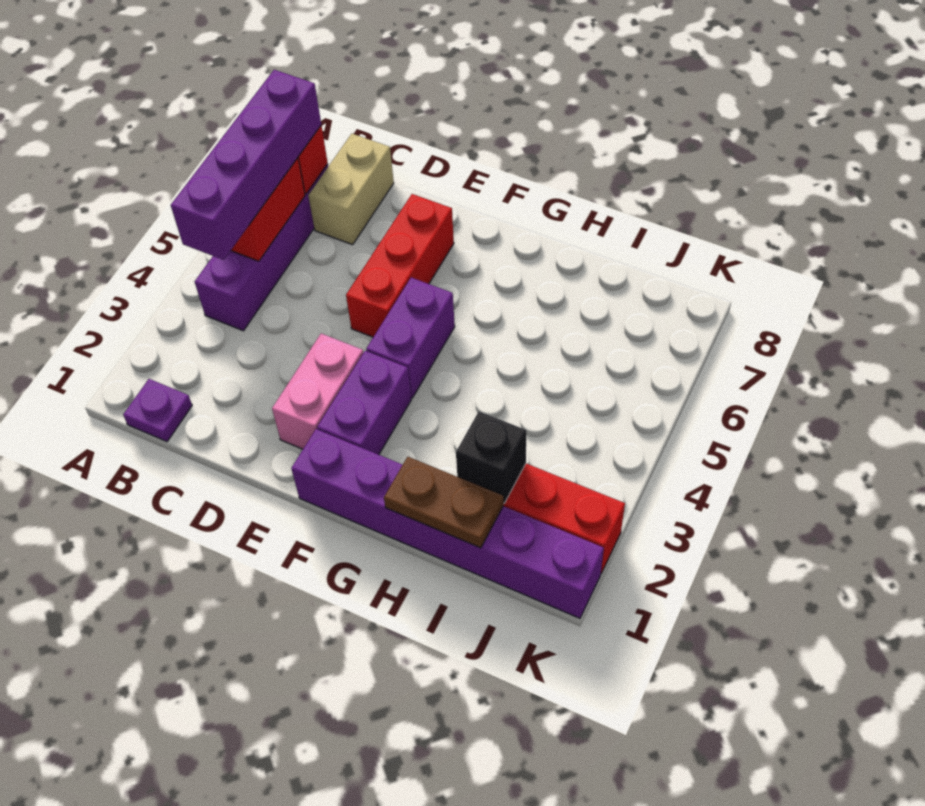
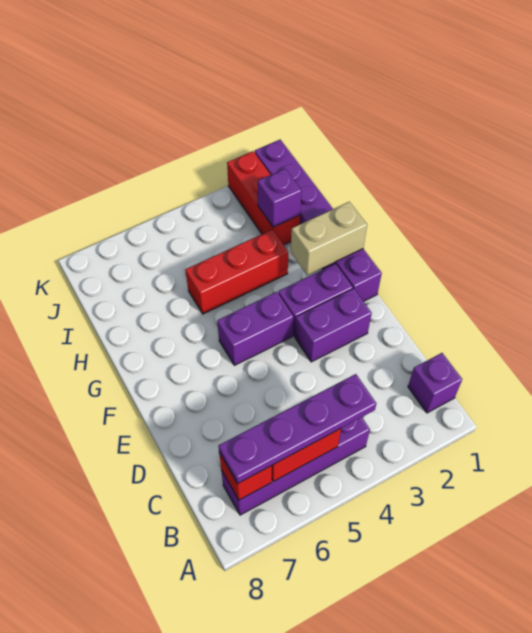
purple plate B1 level 1 -> purple brick B1 level 1
purple brick B4:B7 level 3 -> purple plate B4:B7 level 3
tan brick C7:C8 level 1 -> tan brick G1:G2 level 2
pink brick E2:E3 level 1 -> purple brick E2:E3 level 1
red brick E5:E7 level 1 -> red brick H3:H5 level 1
brown plate H1:I1 level 2 -> none
black brick I2 level 2 -> purple brick I2 level 2

